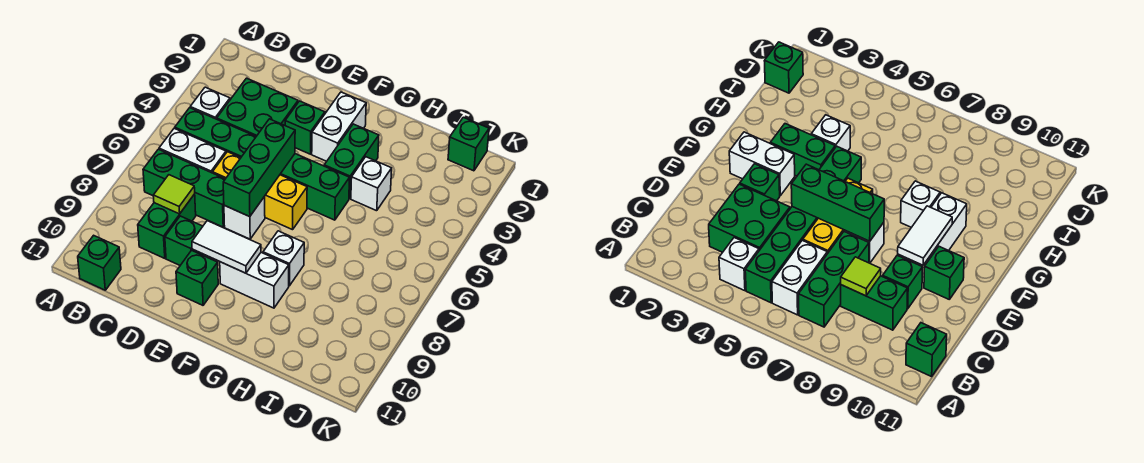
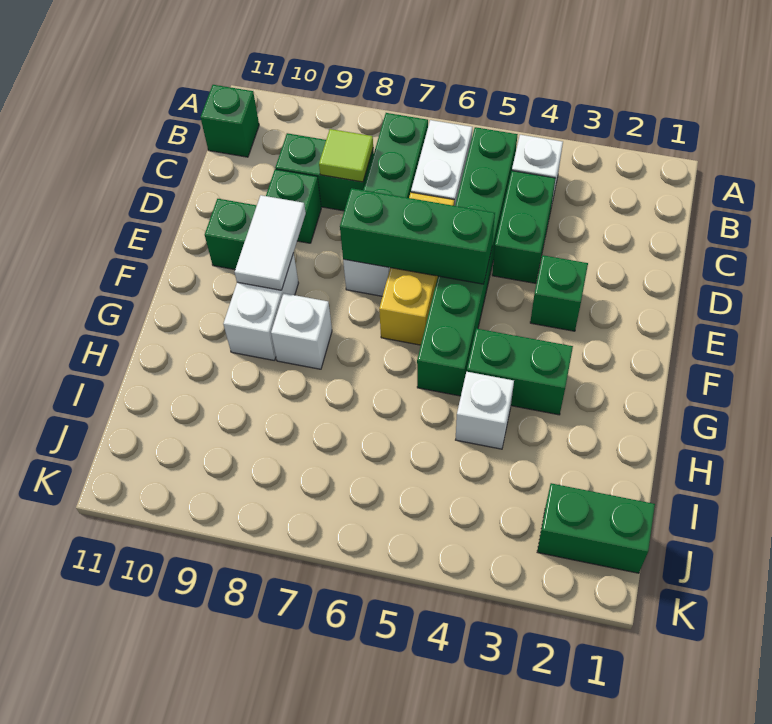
green brick C3:D4 level 1 -> green brick C4:D4 level 1
white brick F2:F3 level 1 -> none
green brick J1 level 1 -> green brick J1:J2 level 1

